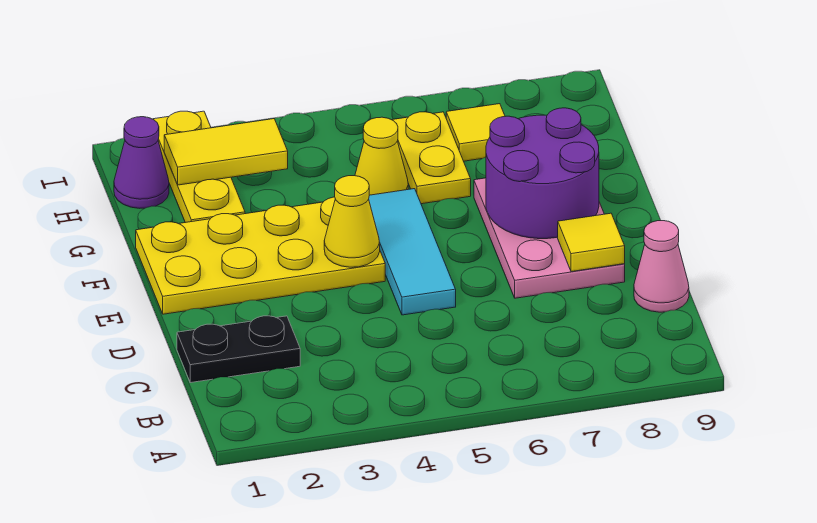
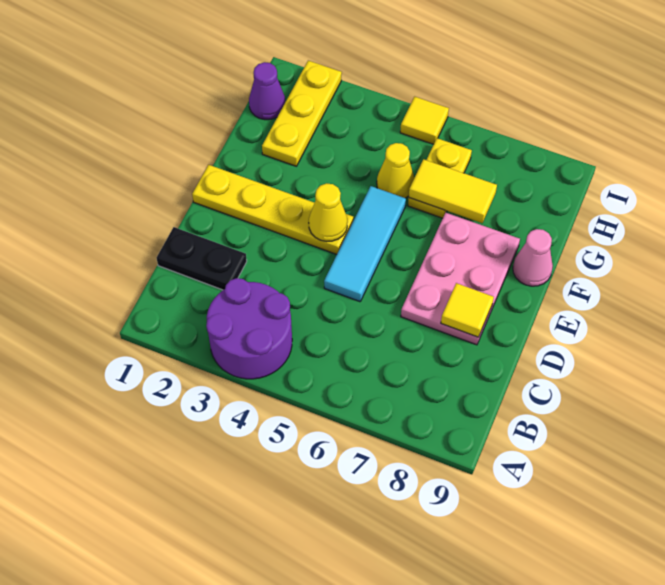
pink cone C9 level 1 -> pink cone F9 level 1
yellow plate E1:F4 level 1 -> yellow plate E1:E4 level 1
purple round brick E7:F8 level 2 -> purple round brick A3:B4 level 1
yellow tile H2:H3 level 2 -> yellow tile G6:G7 level 2
yellow tile H7 level 1 -> yellow tile I5 level 1

